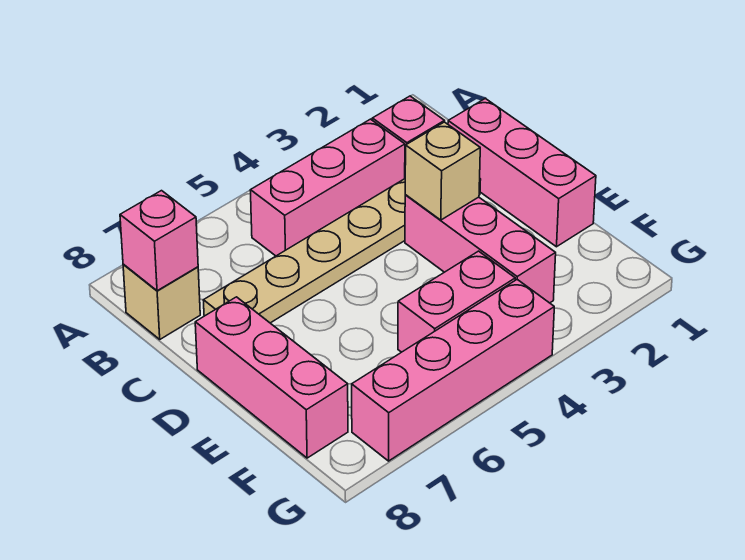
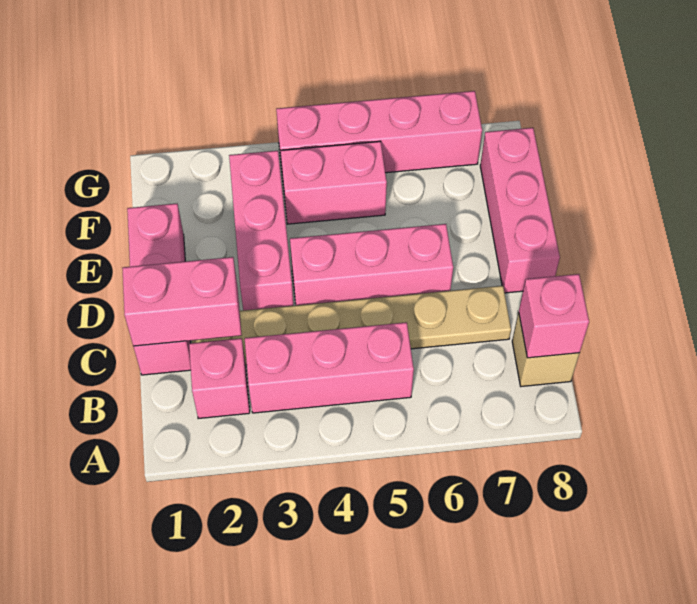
none -> pink brick C1:C2 level 2
tan brick D3 level 2 -> none
none -> pink brick D4:D6 level 1

